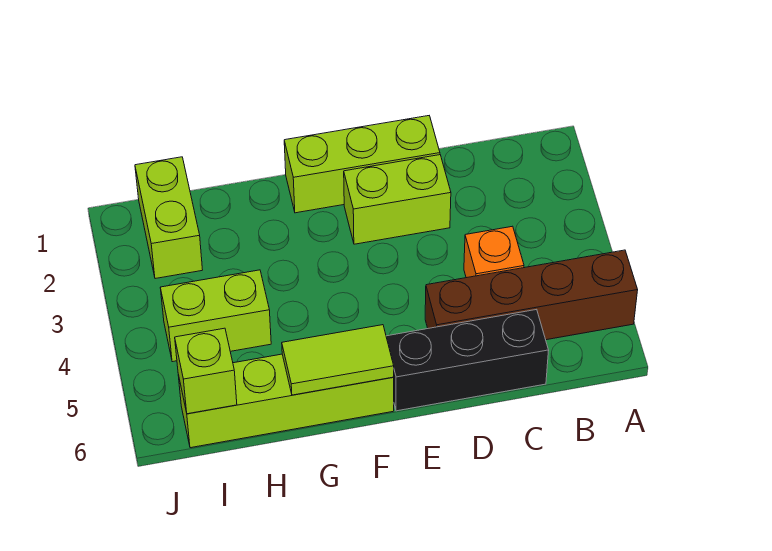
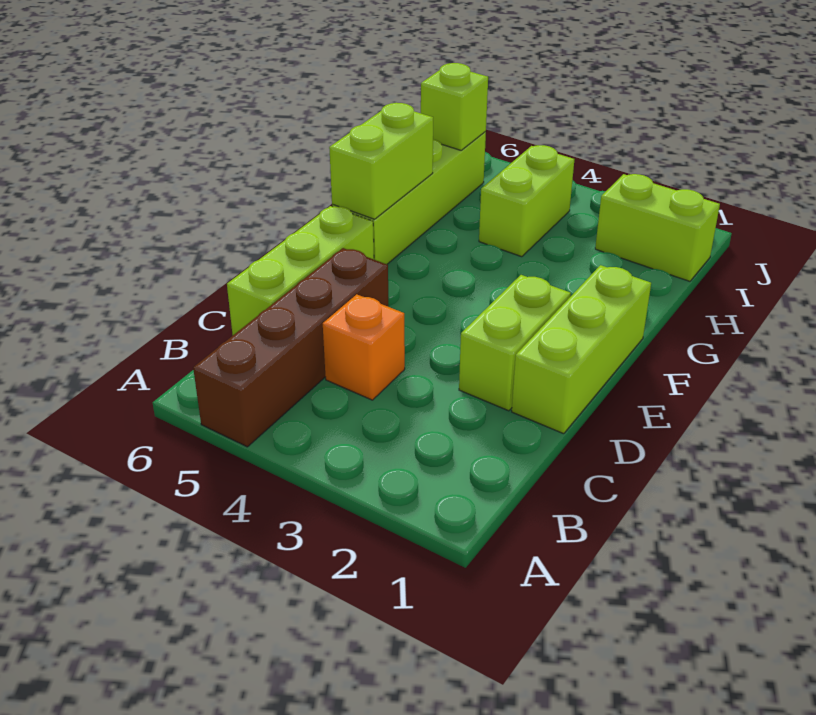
black brick C6:E6 level 1 -> lime brick C6:E6 level 1
lime tile F6:G6 level 2 -> lime brick F6:G6 level 2

